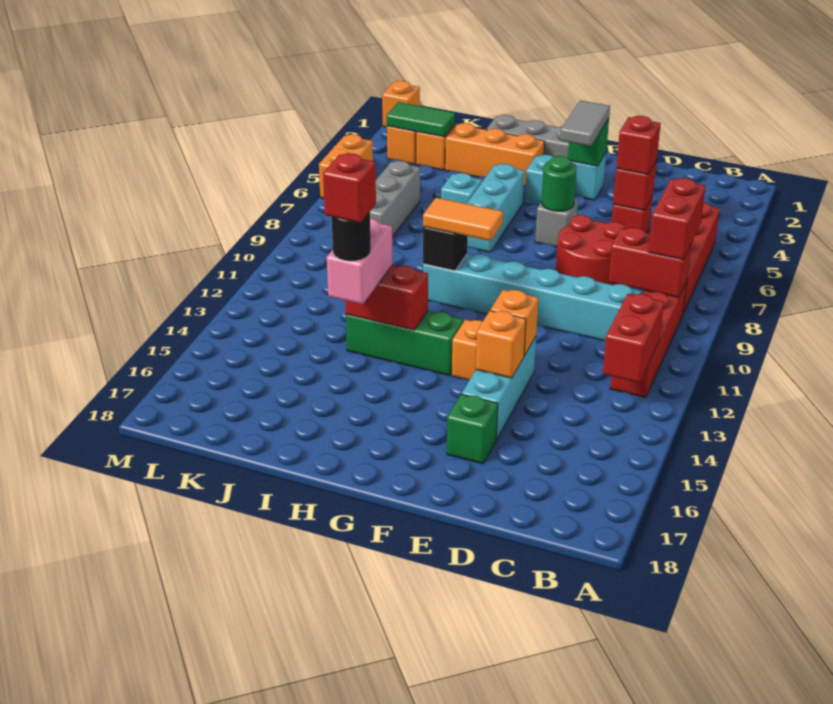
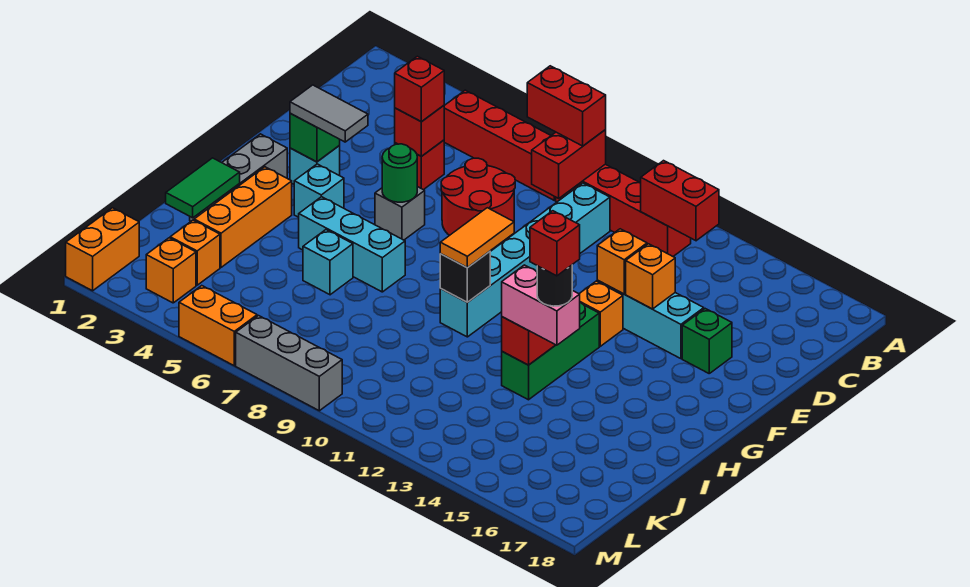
green tile K3:L3 level 2 -> green tile I2:J2 level 2
grey brick K6:K8 level 1 -> grey brick M7:M9 level 1
orange brick M1 level 1 -> orange brick L1:M1 level 1

